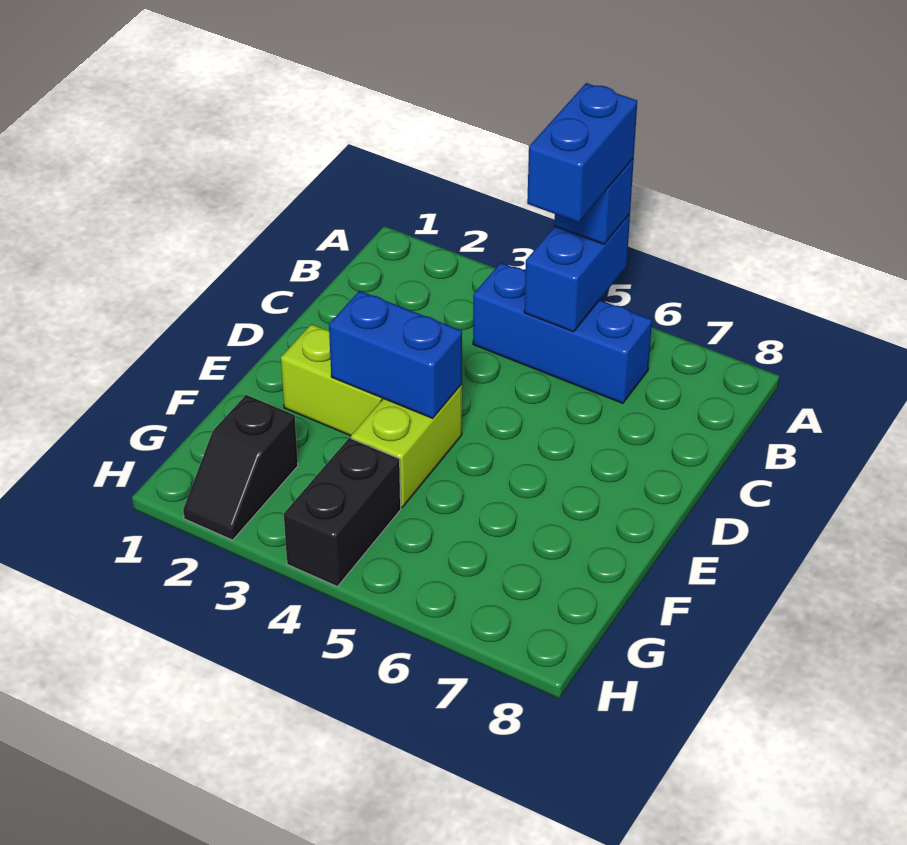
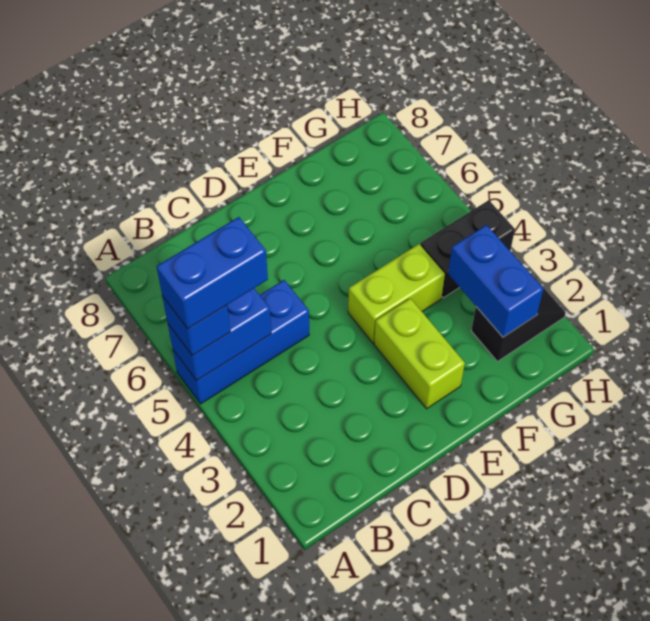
blue brick B4:B6 level 1 -> blue brick A5:C5 level 1
blue brick E3:E4 level 2 -> blue brick G2:G3 level 2

